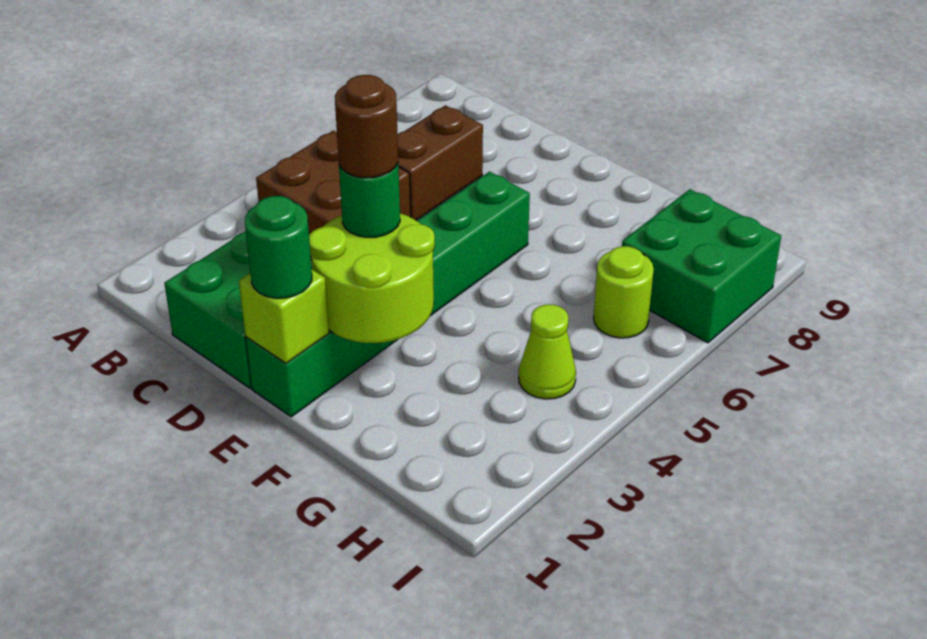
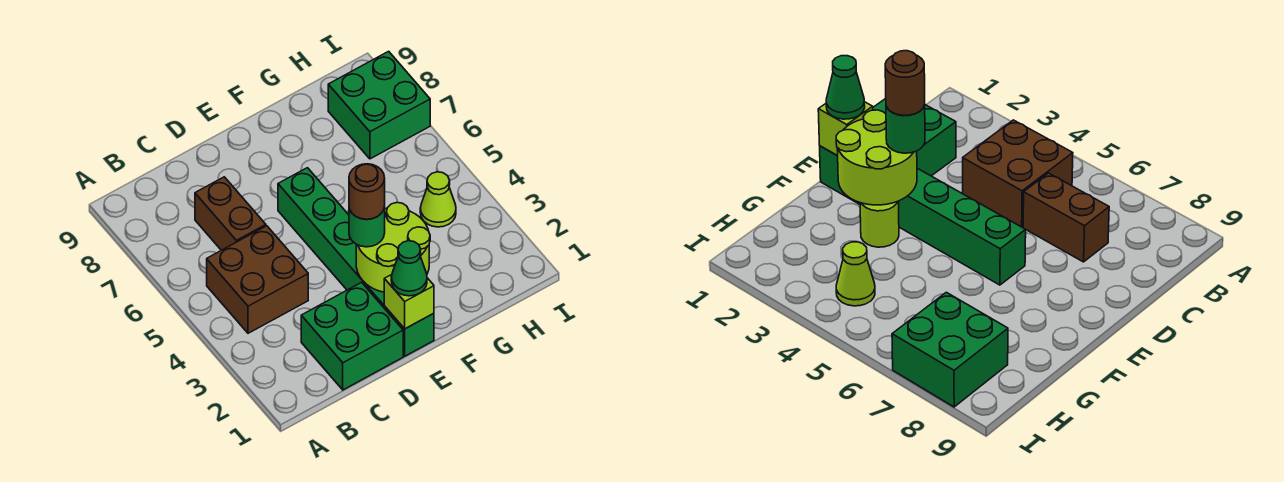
green round brick E1 level 3 -> green cone E1 level 3
lime round brick H6 level 1 -> lime round brick F3 level 1

